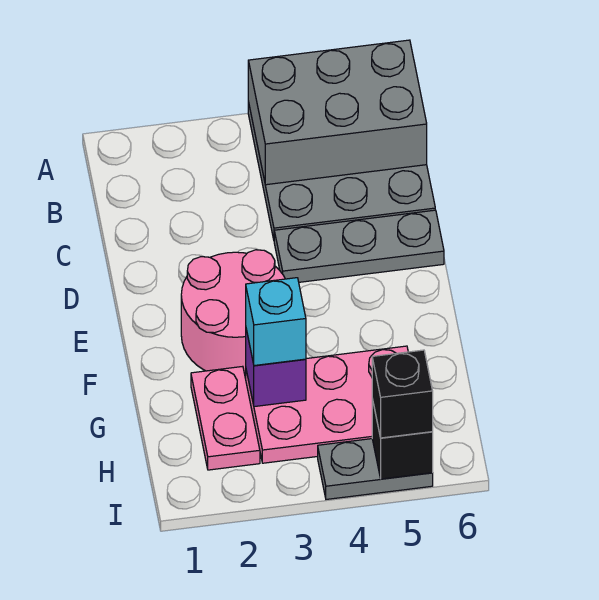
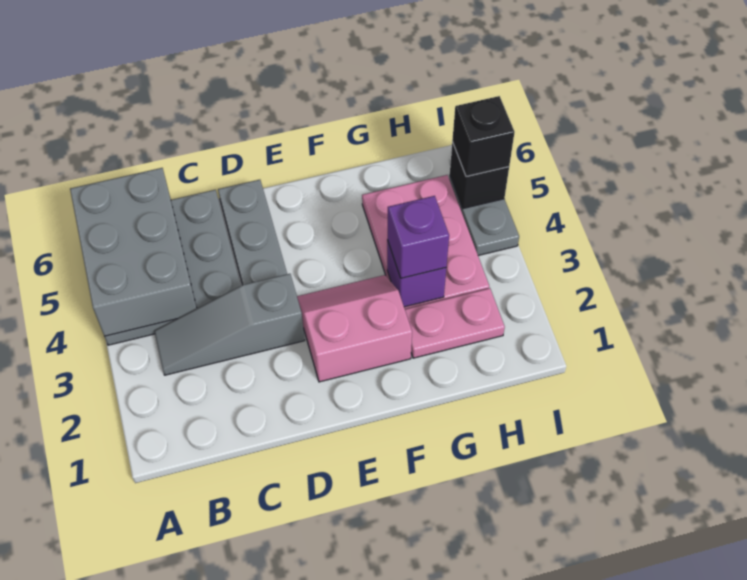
none -> grey slope B3:D3 level 1 top D
pink round brick E2:F3 level 1 -> pink slope E2:F3 level 1 top 2
cyan brick G3 level 3 -> purple brick G3 level 3

